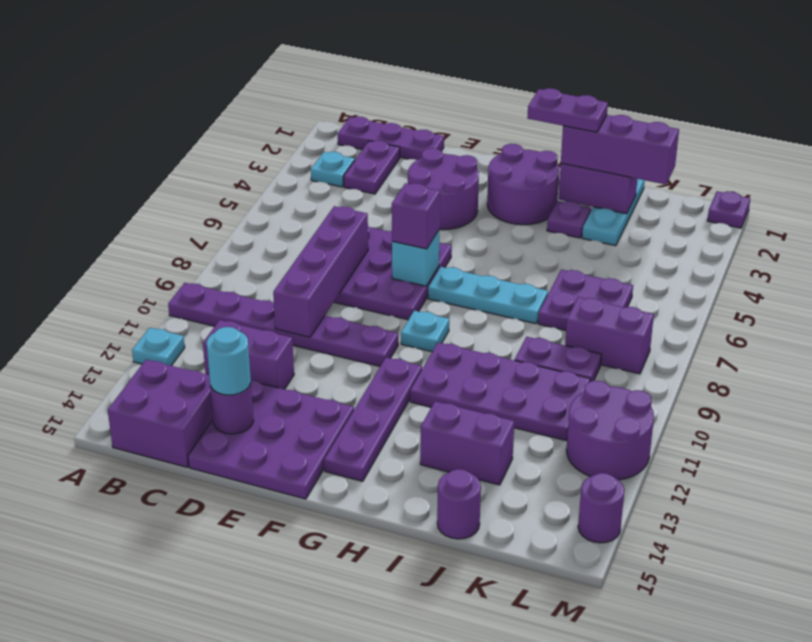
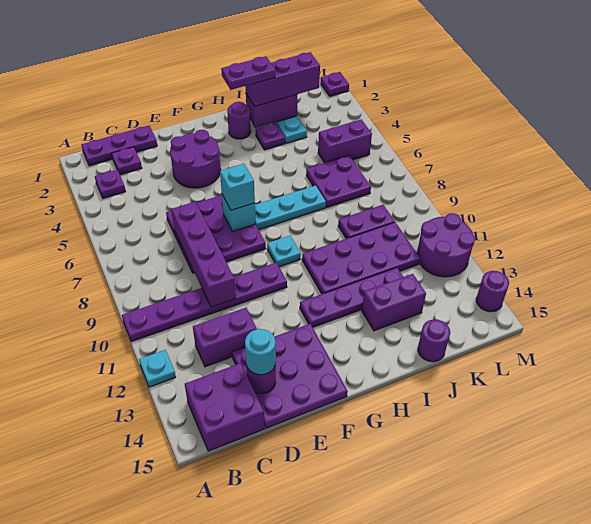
cyan plate B3 level 1 -> purple plate B3 level 1
purple plate C2:C3 level 1 -> purple plate C2 level 1
purple brick F7 level 3 -> cyan brick F7 level 3
purple round brick G2:H3 level 1 -> purple round brick H2 level 1
purple plate G11:G14 level 1 -> purple plate G12:J12 level 1
purple brick K8:L8 level 1 -> purple brick K5:L5 level 1

